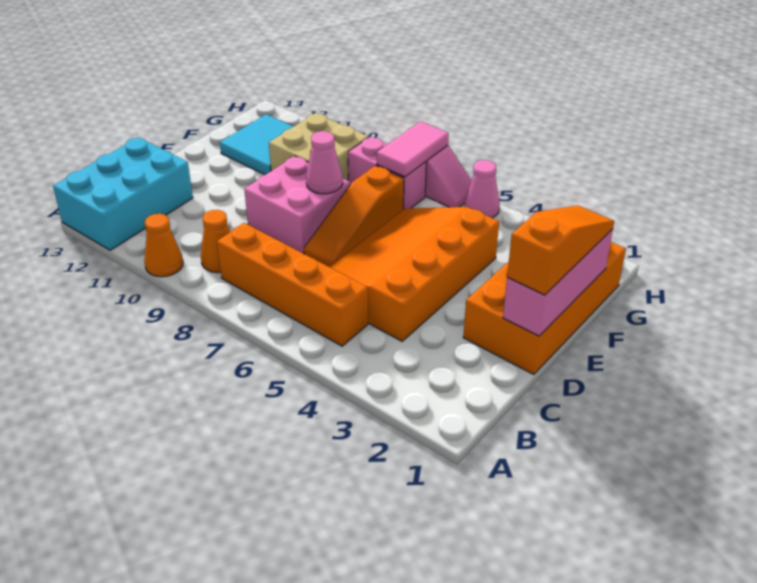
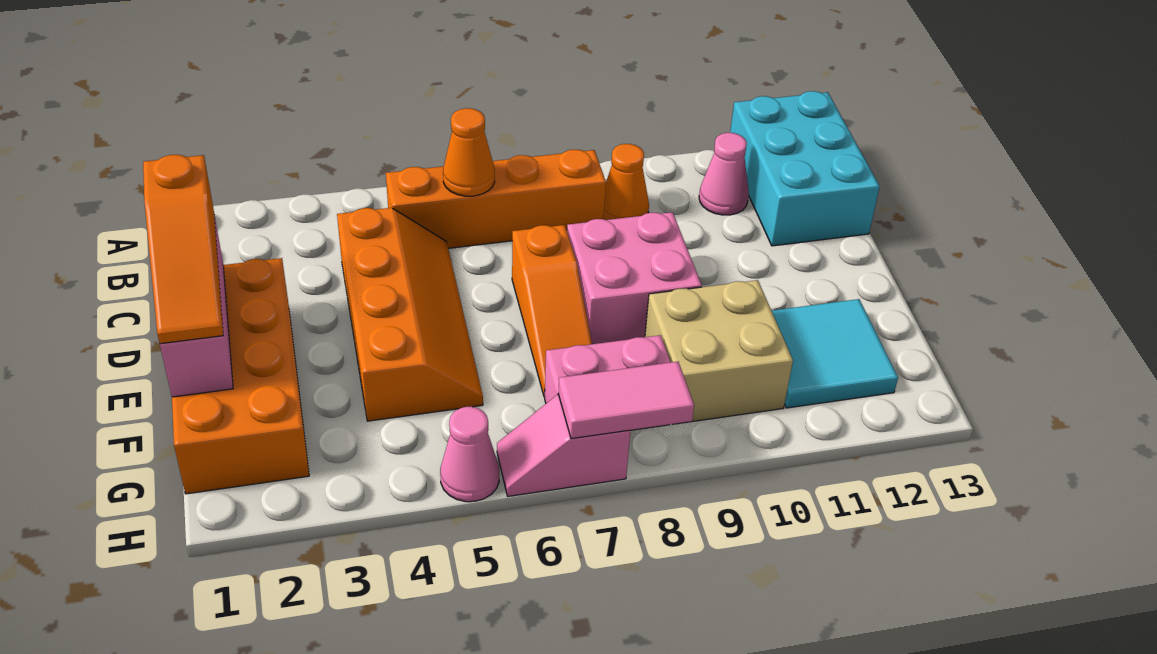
orange cone A10 level 1 -> orange cone B6 level 2
orange slope C4:F6 level 1 top 4 -> orange slope C4:F5 level 1 top 4
orange slope D7:F7 level 1 top F -> orange slope D7:F7 level 1 top D
pink cone E8 level 2 -> pink cone B11 level 1
pink tile G7:H7 level 2 -> pink tile H7:H8 level 2

